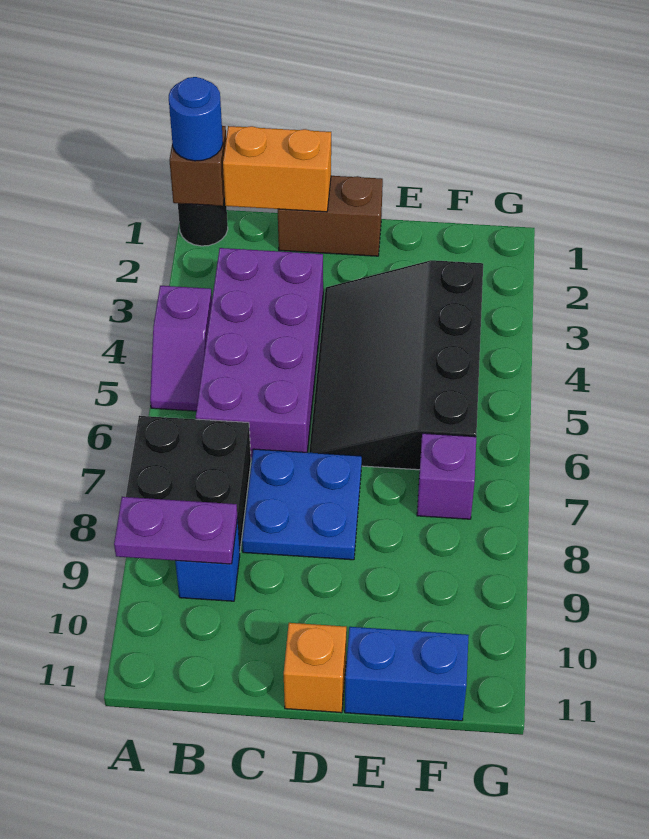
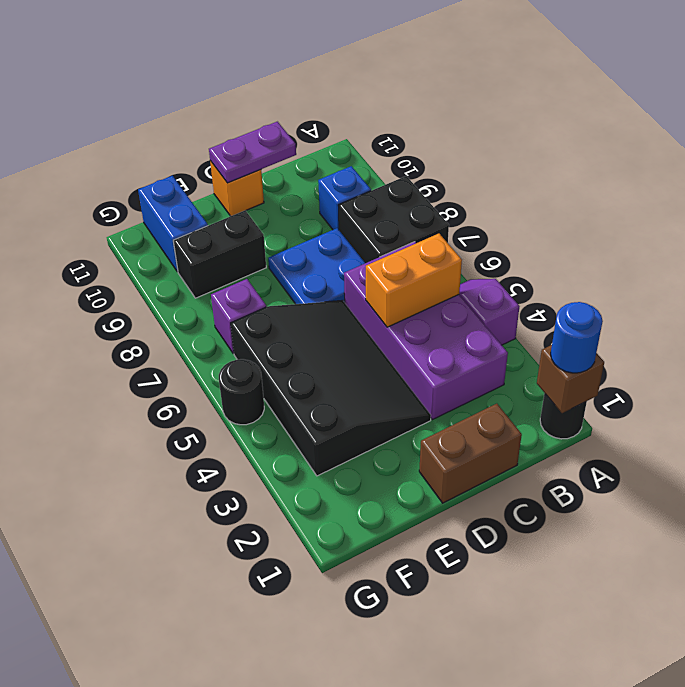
purple plate A9:B9 level 2 -> purple plate C11:D11 level 2
orange brick B1:C1 level 2 -> orange brick B5:C5 level 2
none -> black brick E9:F9 level 1
blue brick E11:F11 level 1 -> blue brick F10:F11 level 1
none -> black round brick G5 level 1

